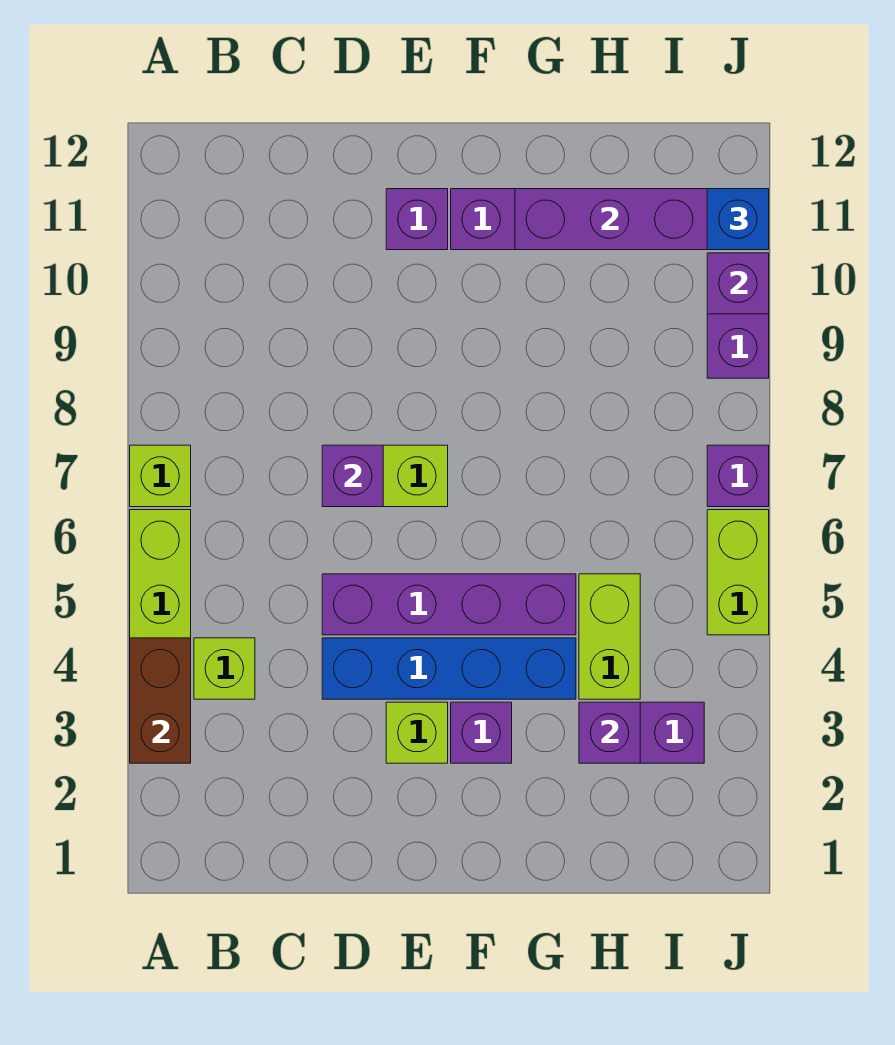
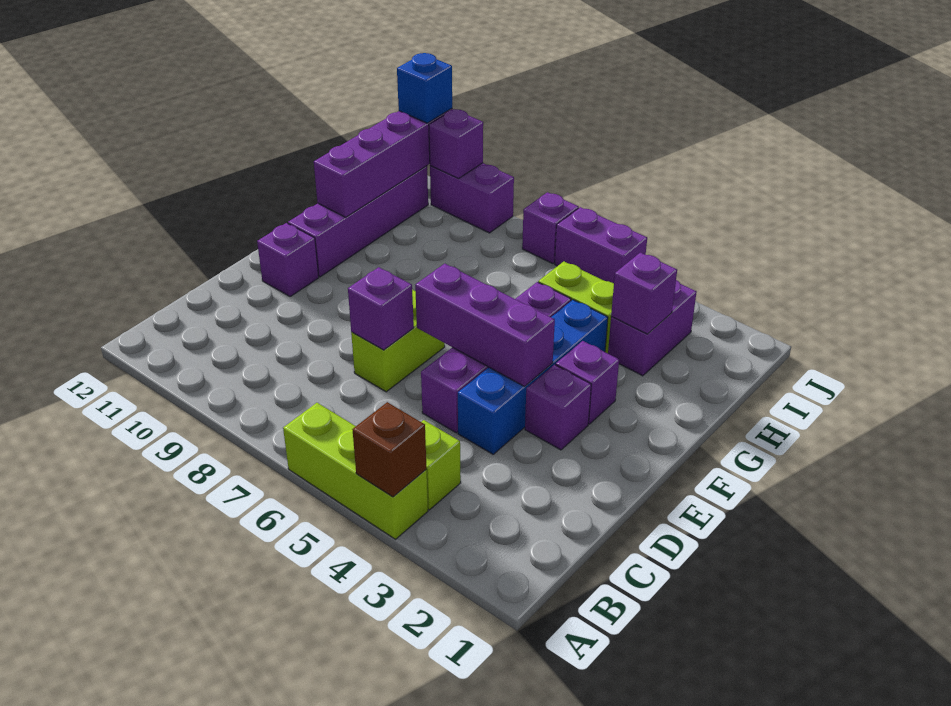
brown brick A3:A4 level 2 -> brown brick A4 level 2
lime brick A7 level 1 -> none
lime brick E3 level 1 -> purple brick E3 level 1
none -> purple brick E4:E6 level 2
lime brick J5:J6 level 1 -> purple brick J5:J6 level 1

